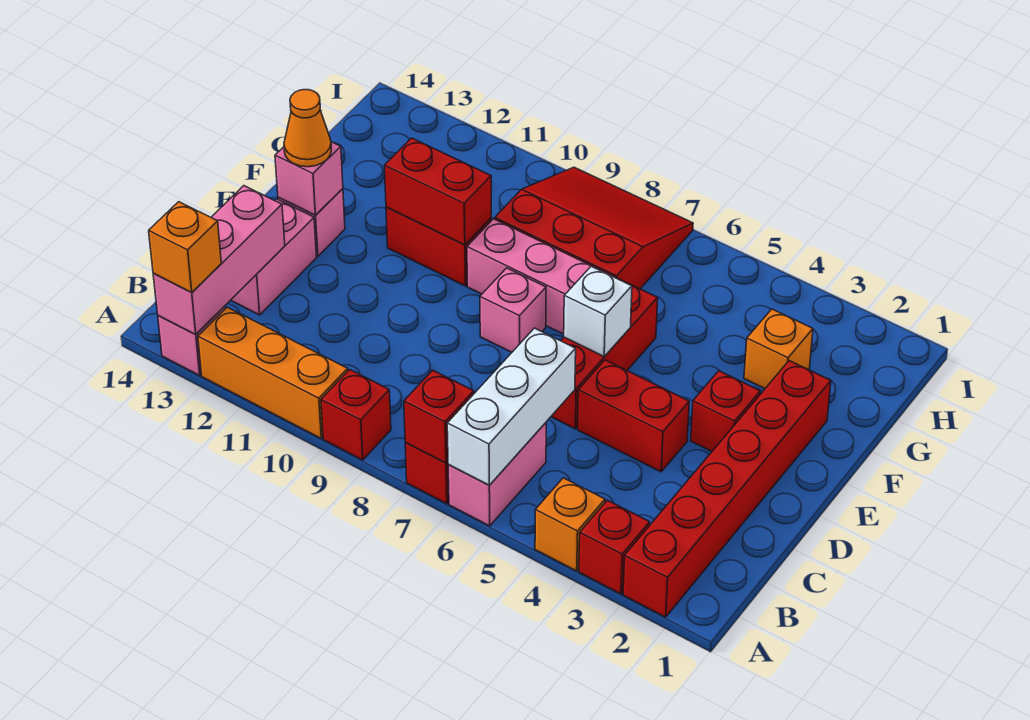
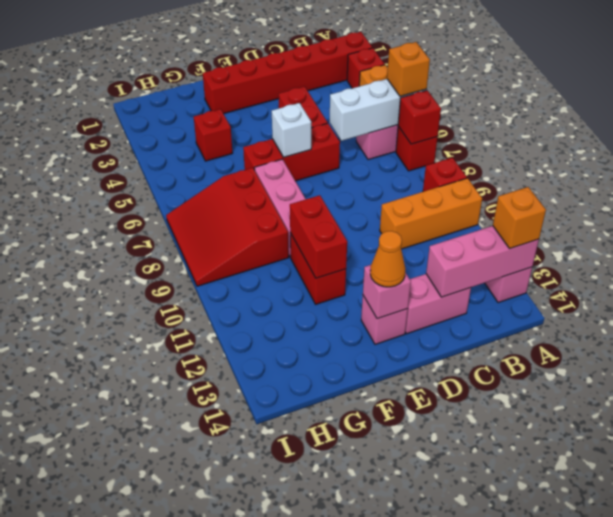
orange brick A10:A12 level 1 -> orange brick A10:C10 level 1
red brick E3 level 1 -> red brick G4 level 1
pink brick E8 level 1 -> none
orange brick G3 level 1 -> orange brick A6 level 3

